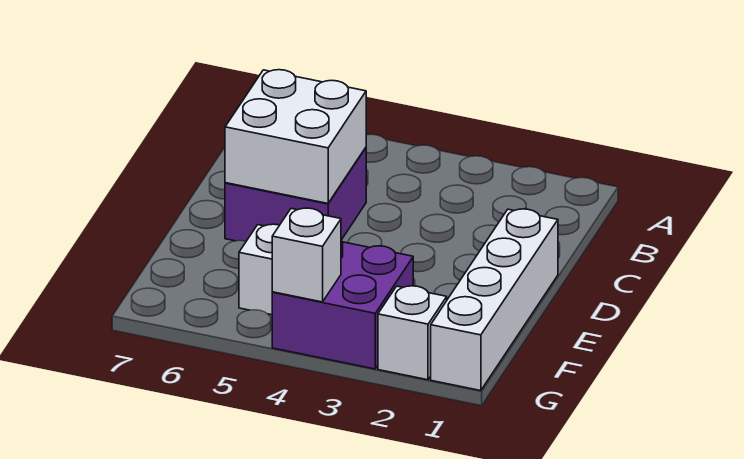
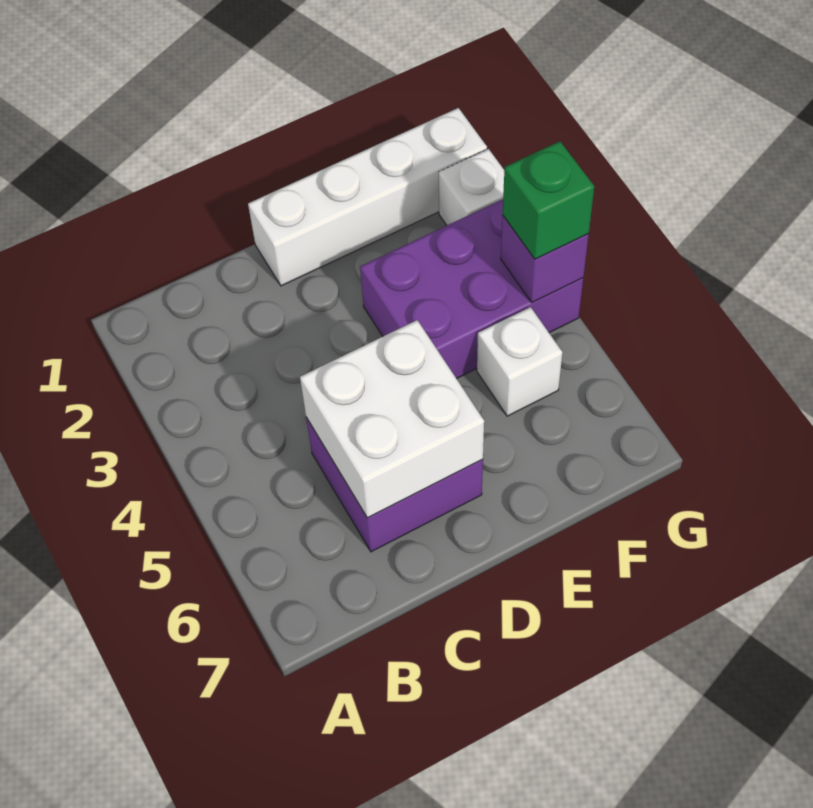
purple brick F3:G4 level 1 -> purple brick E3:G4 level 1
white brick G4 level 2 -> purple brick G4 level 2
none -> green brick G4 level 3

